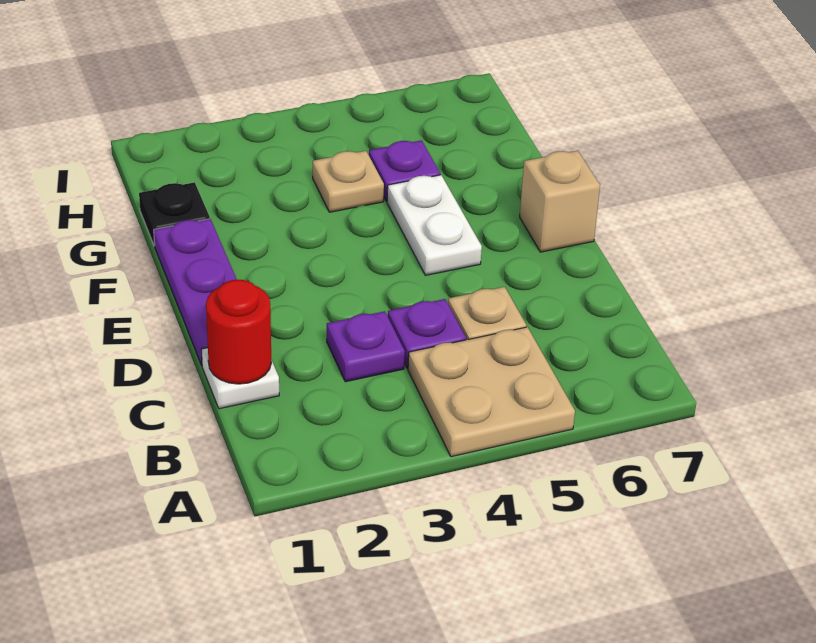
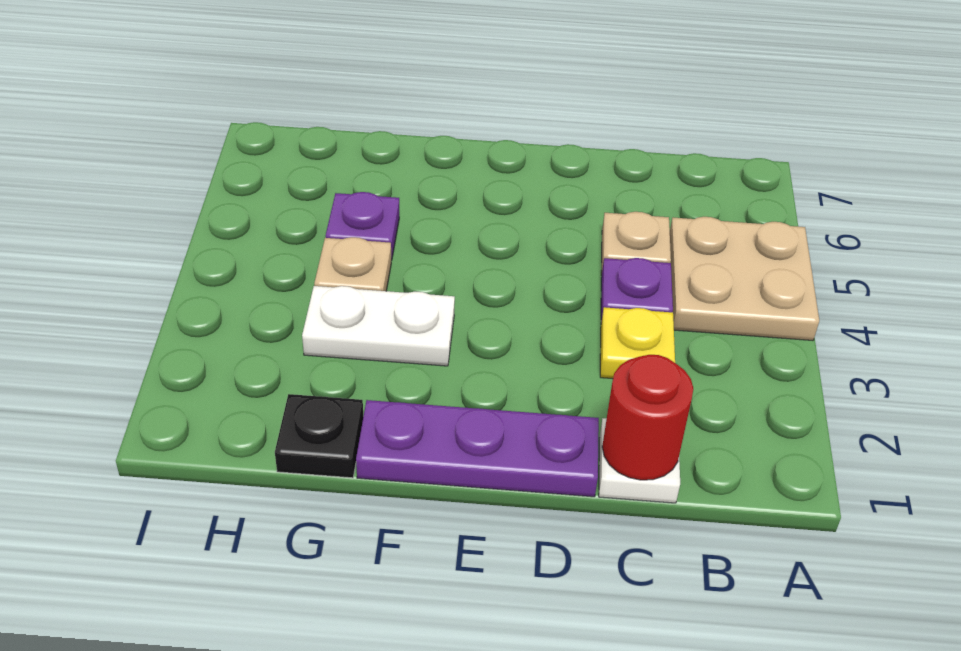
purple plate C3 level 1 -> yellow plate C3 level 1
white plate E5:F5 level 1 -> white plate F3:G3 level 1
tan brick E7 level 1 -> none

